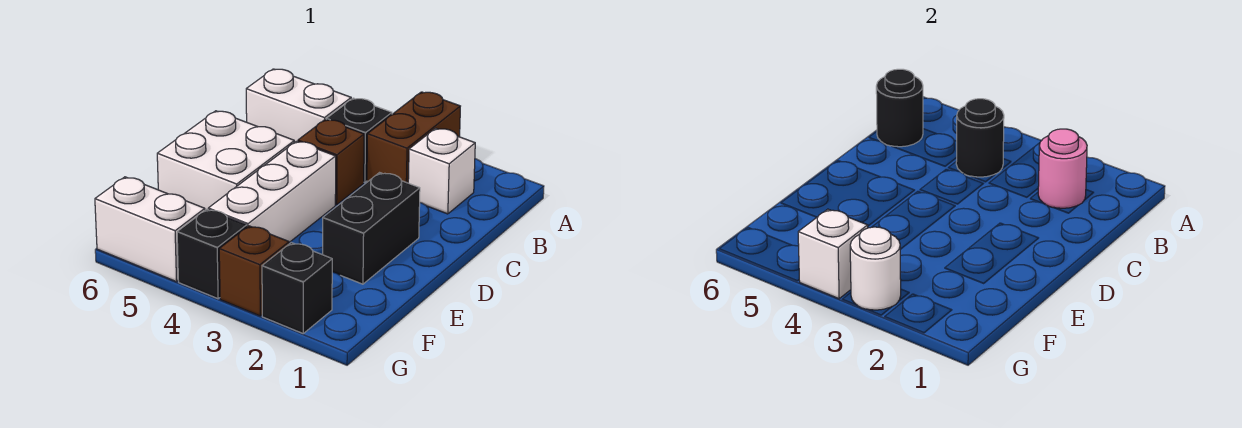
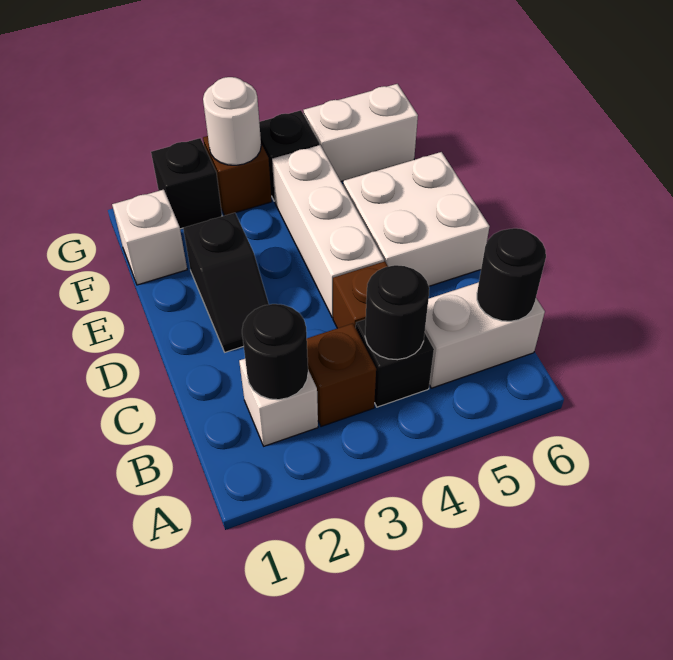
brown brick A3:B3 level 1 -> brown brick B3 level 1
pink round brick B2 level 2 -> black round brick B2 level 2
black brick D2:E2 level 1 -> black slope D2:E2 level 1 top E
white brick G4 level 2 -> white brick F1 level 1

